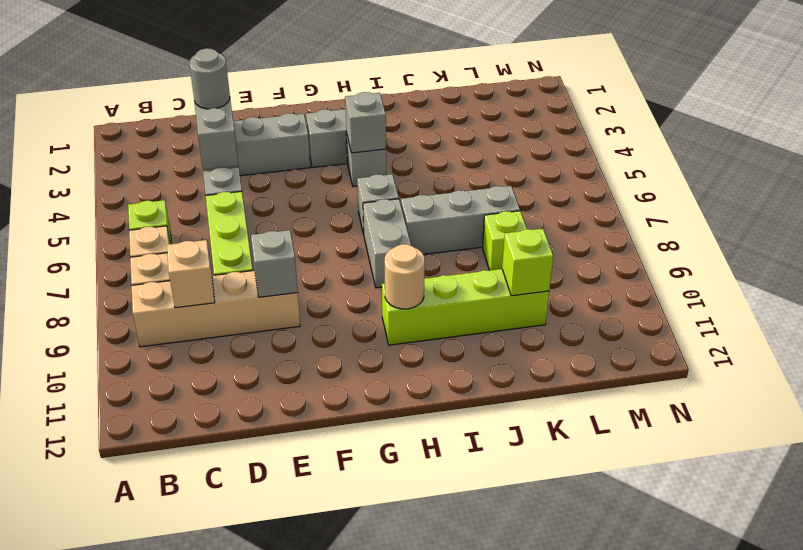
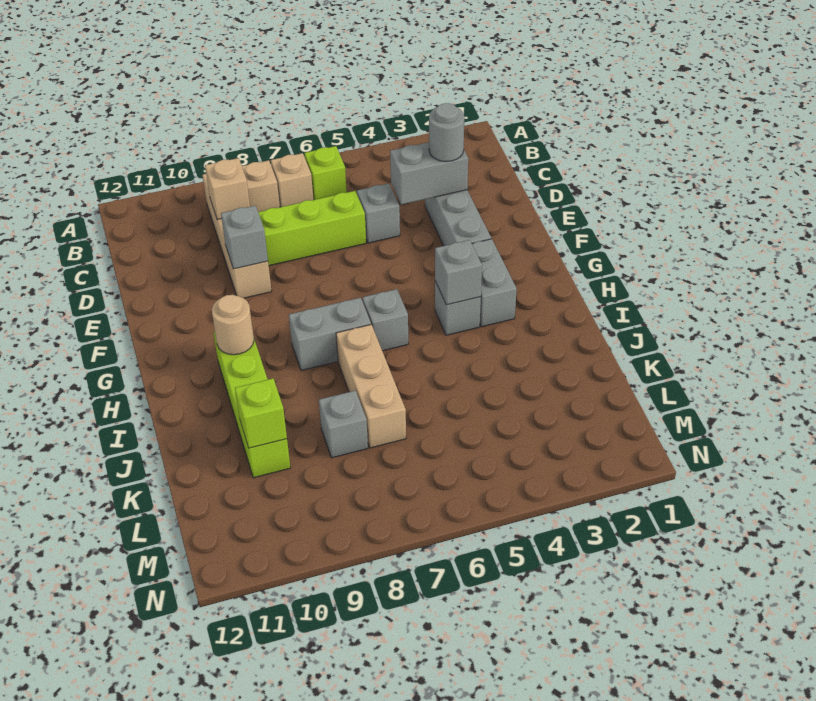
grey brick I7:K7 level 1 -> tan brick I7:K7 level 1
lime brick K8 level 1 -> grey brick K8 level 1

